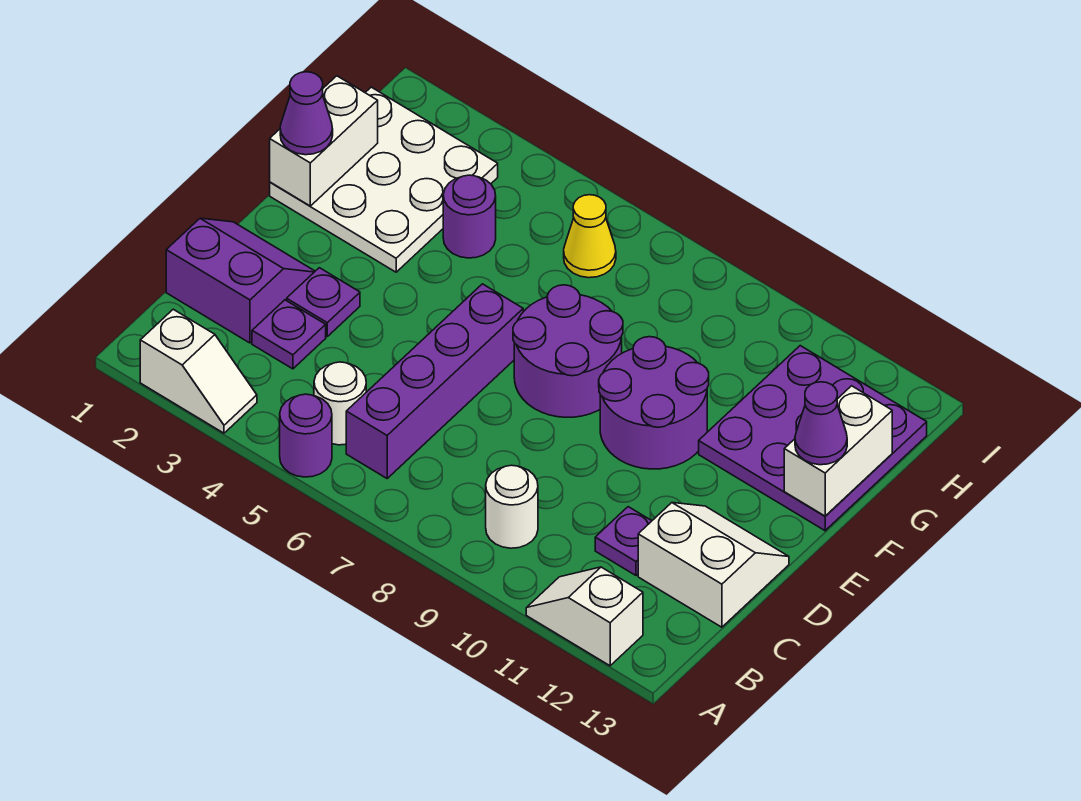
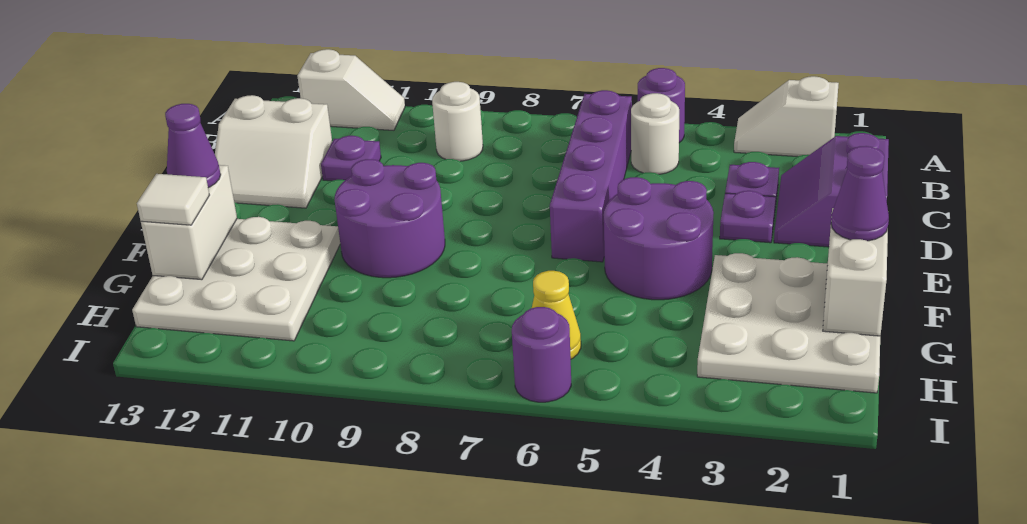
purple slope C1:D2 level 1 top C -> purple slope C1:D2 level 1 top 1
purple round brick E7:F8 level 1 -> purple round brick E4:F5 level 1
purple plate F11:H13 level 1 -> white plate F11:H13 level 1
purple round brick G4 level 1 -> purple round brick I6 level 1
none -> white tile G13 level 3

